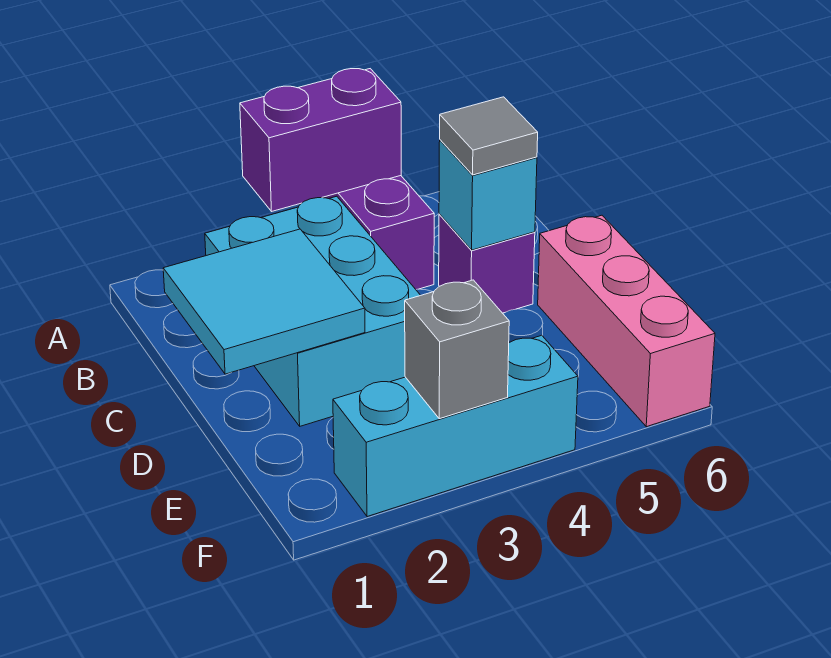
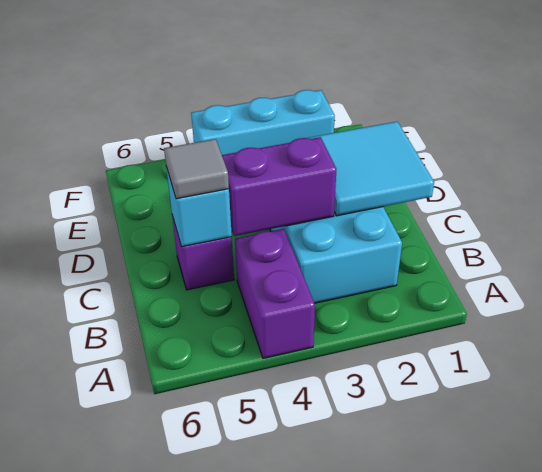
purple brick A3:A4 level 2 -> purple brick C3:C4 level 2
pink brick D6:F6 level 1 -> none
grey brick F3 level 2 -> none

